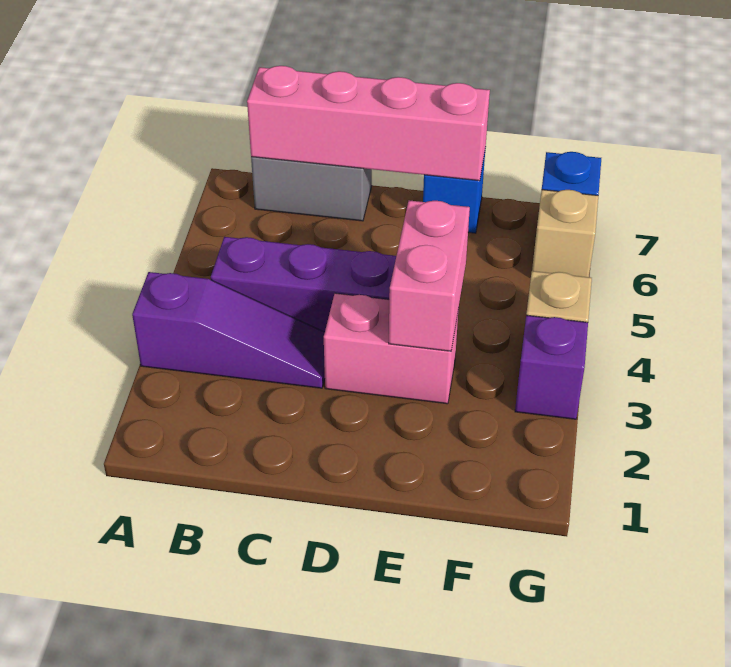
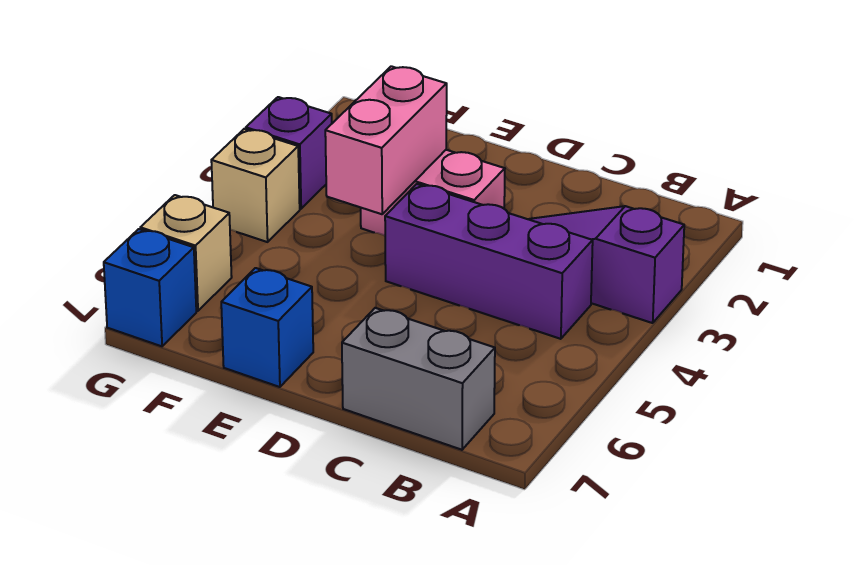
pink brick B7:E7 level 2 -> none

